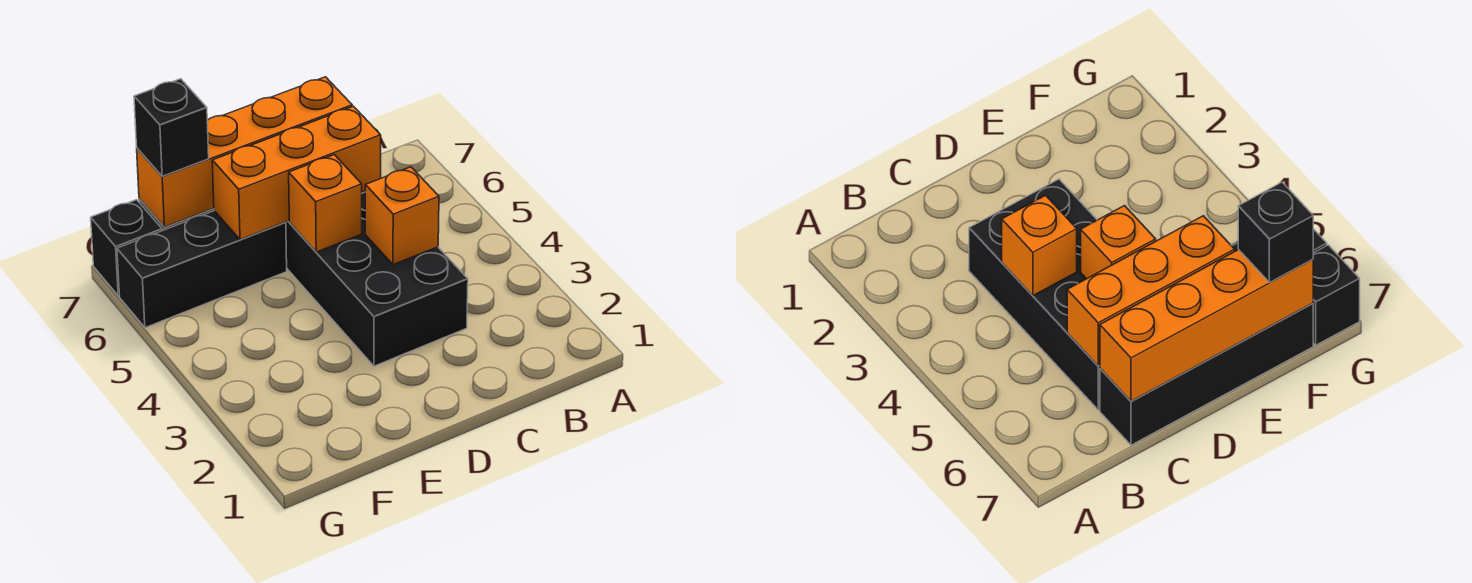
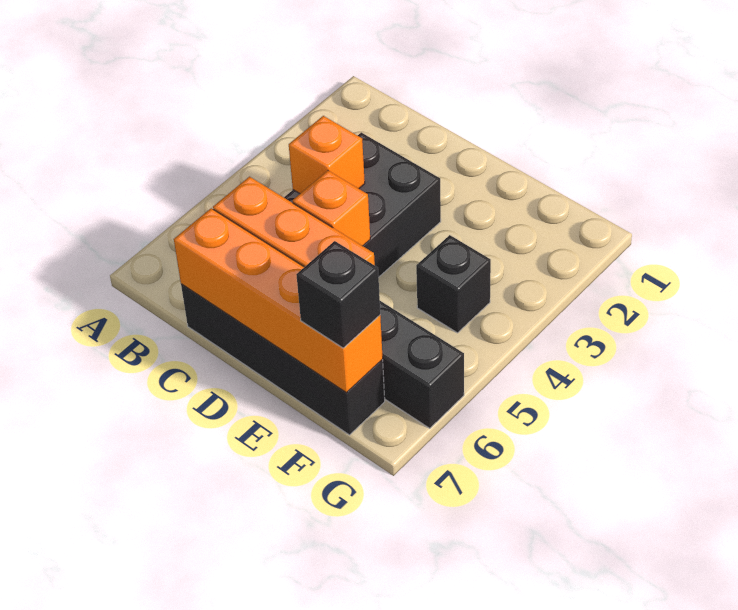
black brick G7 level 1 -> black brick F4 level 1

